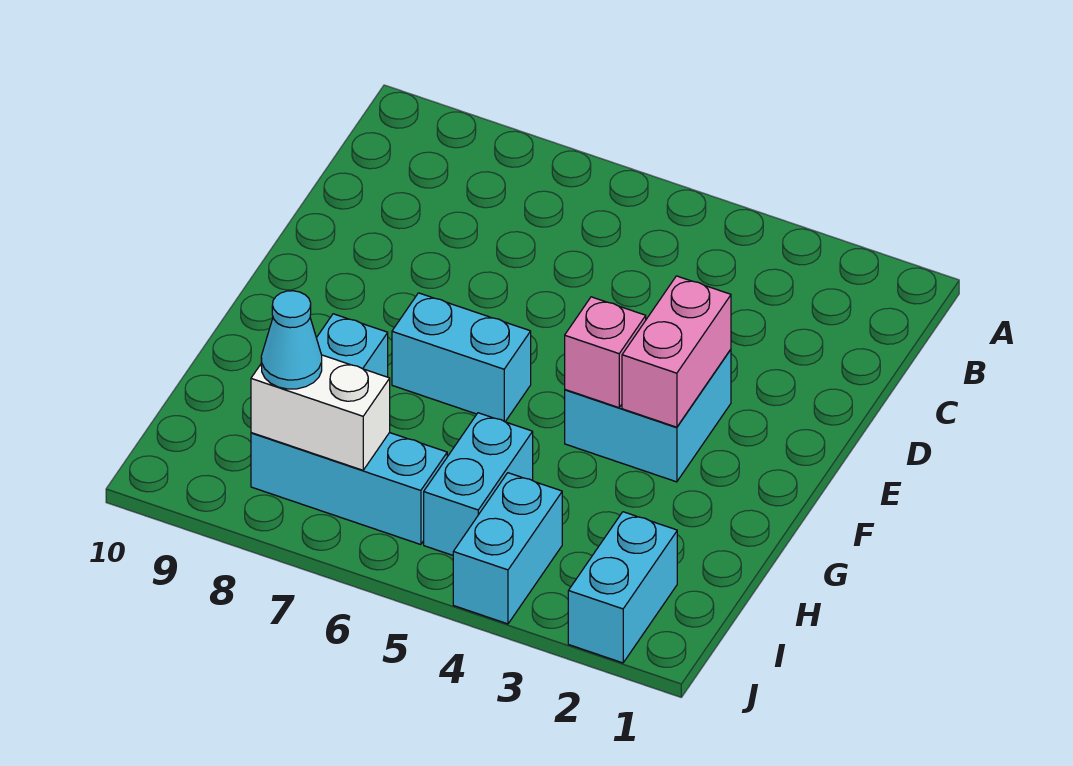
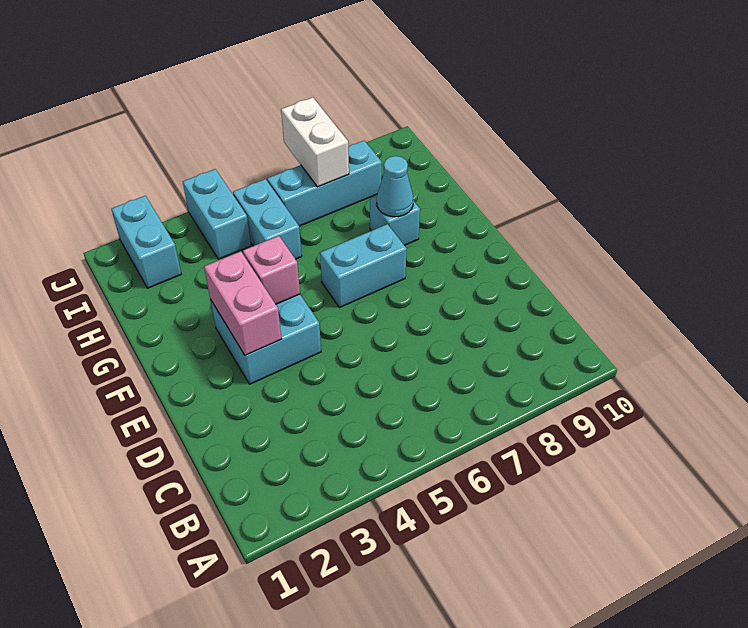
white brick I7:I8 level 2 -> white brick I7:J7 level 2
cyan cone I8 level 3 -> cyan cone G8 level 2

